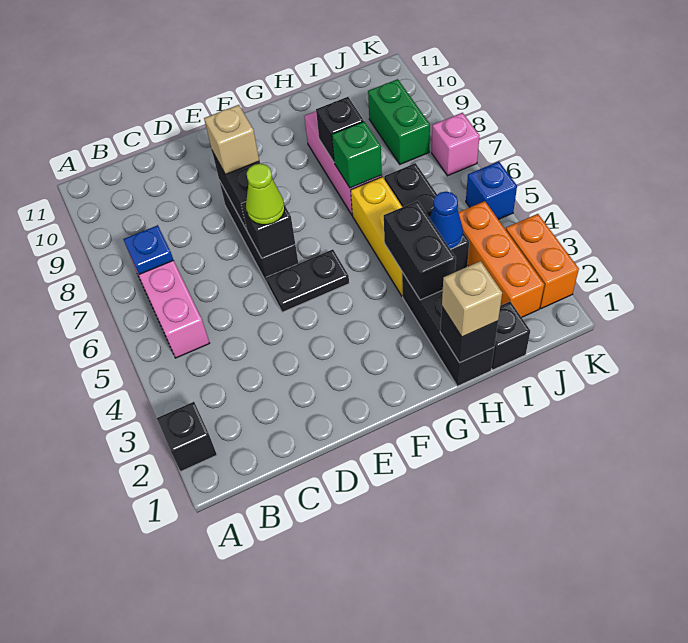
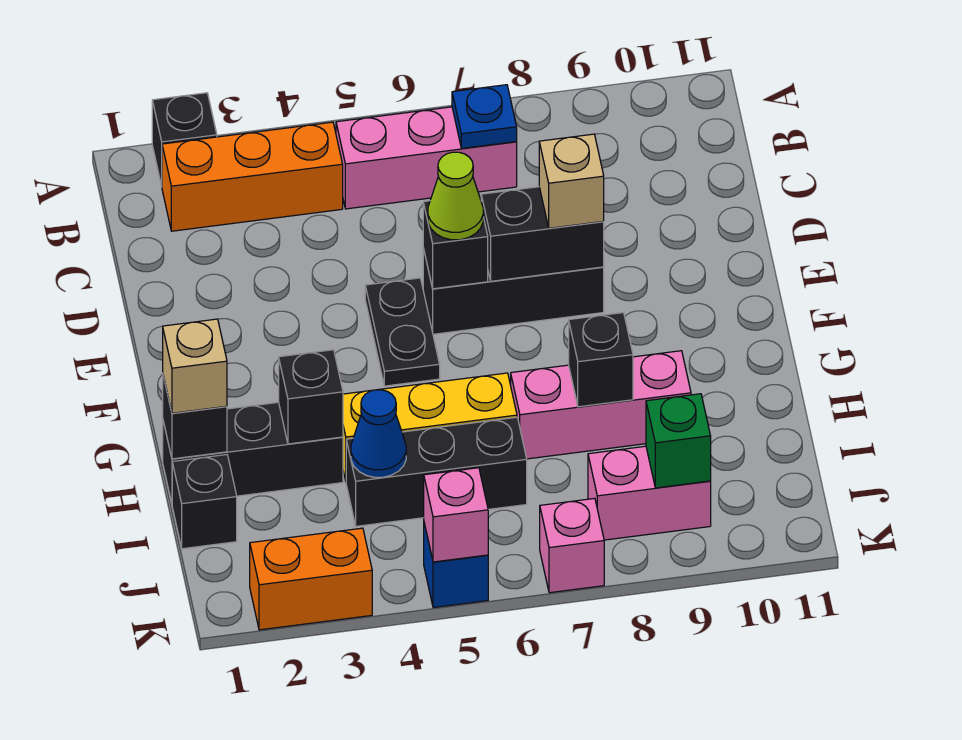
black brick H3:H4 level 2 -> black brick H3 level 2
green brick H7 level 2 -> green brick J9 level 2
orange brick J2:J4 level 1 -> orange brick B2:B4 level 1
green brick J8:J9 level 1 -> pink brick J8:J9 level 1
none -> pink brick K5 level 2

